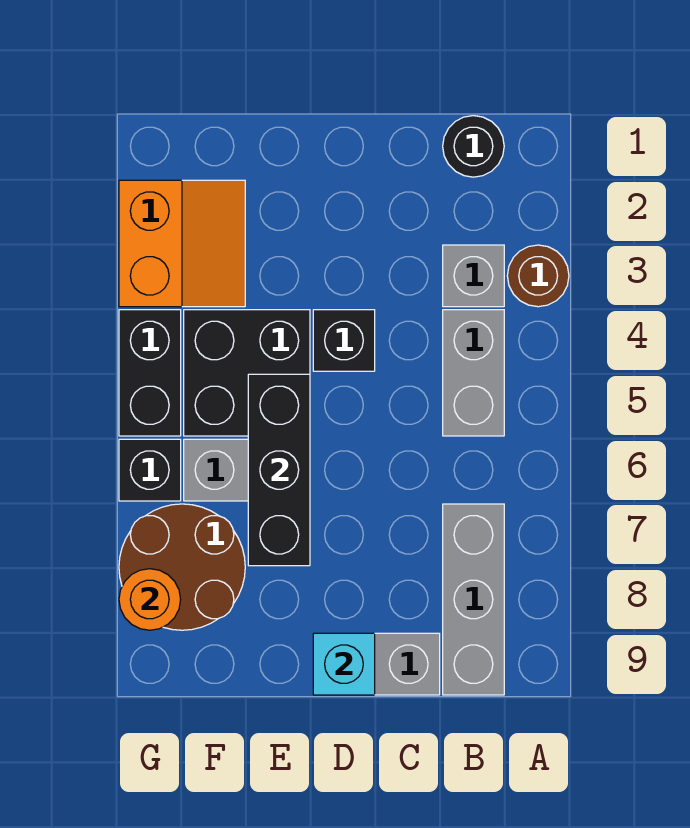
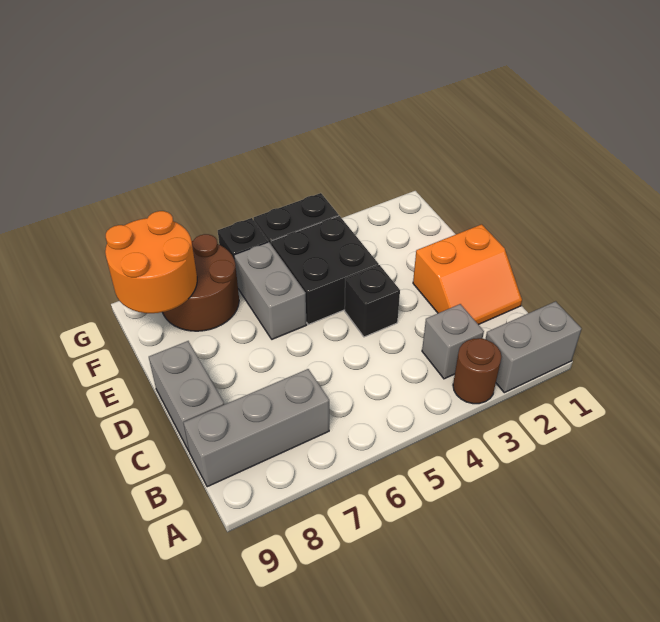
black round brick B1 level 1 -> none
grey brick B4:B5 level 1 -> grey brick A1:A2 level 1
cyan brick D9 level 2 -> none
black brick E5:E7 level 2 -> none
orange slope F2:G3 level 1 top G -> orange slope C1:D2 level 1 top D
orange round brick G8 level 2 -> orange round brick F8:G9 level 2

